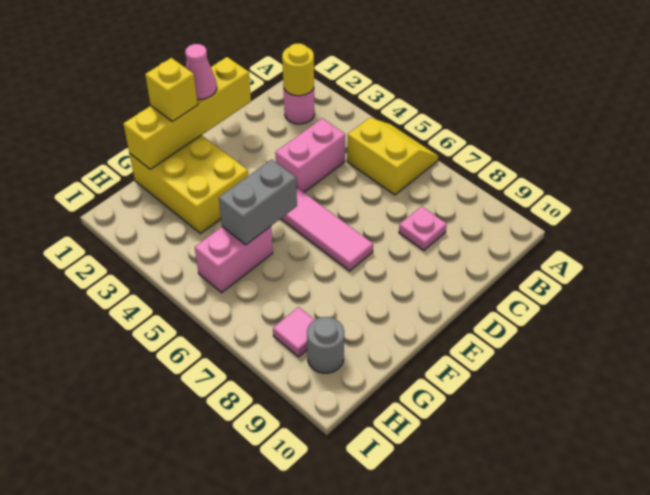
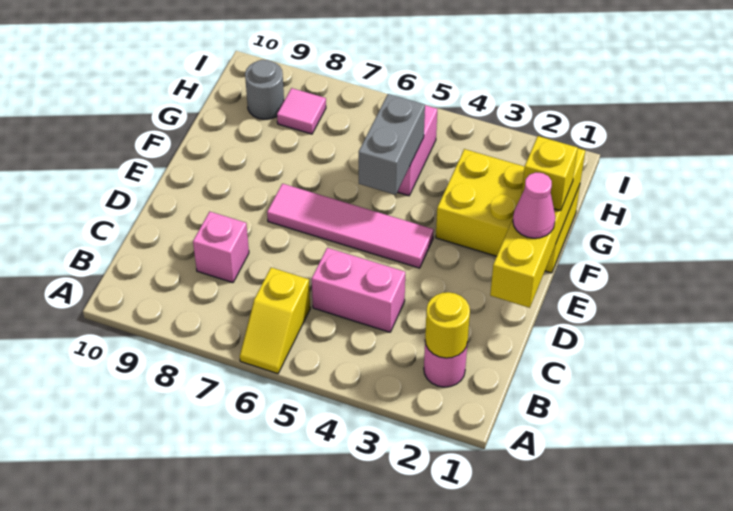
yellow slope A5:B6 level 1 top B -> yellow slope A6:B6 level 1 top B
pink brick C4:D4 level 1 -> pink brick C4:C5 level 1
pink plate C8 level 1 -> pink brick C8 level 1

